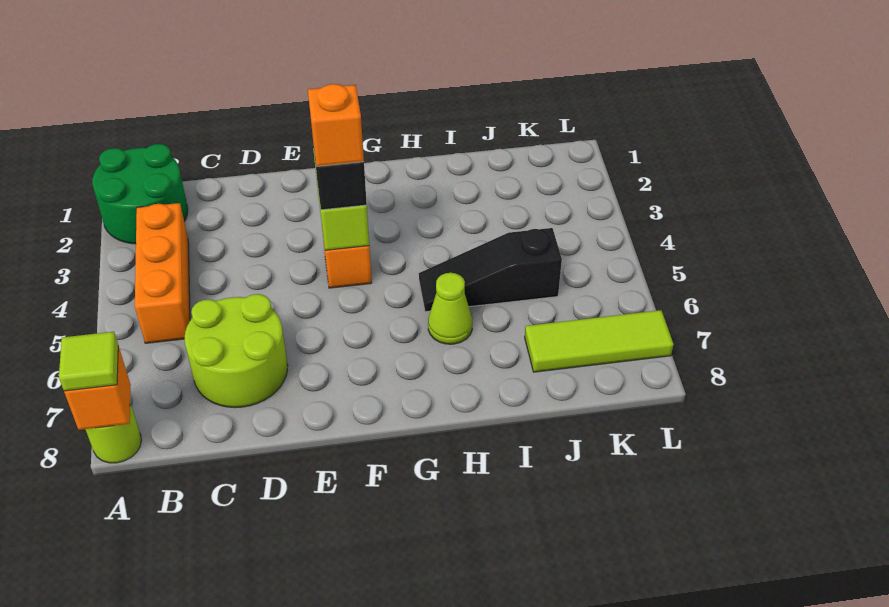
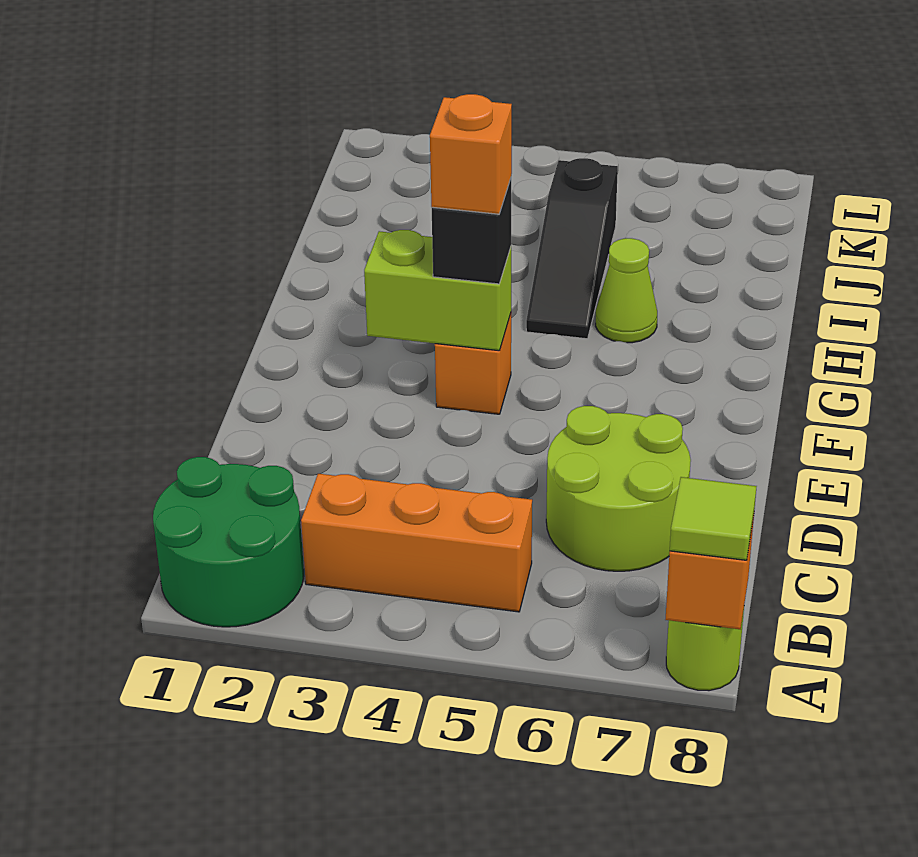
lime tile J7:L7 level 1 -> none

